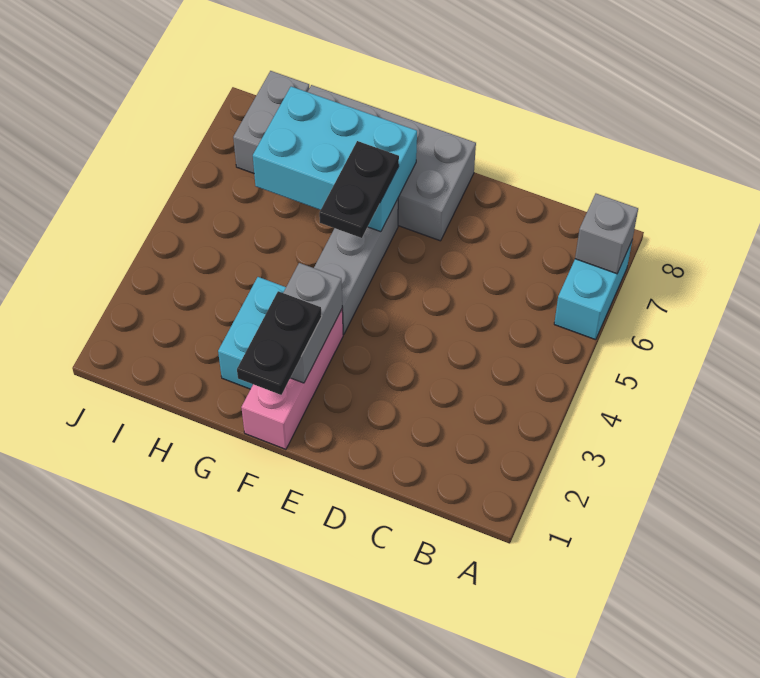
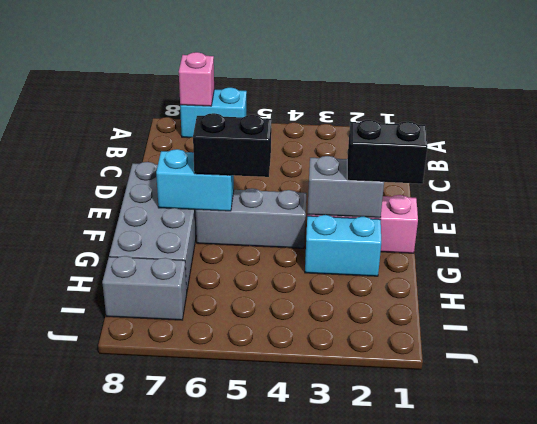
grey brick A7 level 2 -> pink brick A7 level 2
black plate F1:F2 level 3 -> black brick F1:F2 level 3
black plate F5:F6 level 3 -> black brick F5:F6 level 3
cyan brick F6:H7 level 2 -> cyan brick F6:F7 level 2

